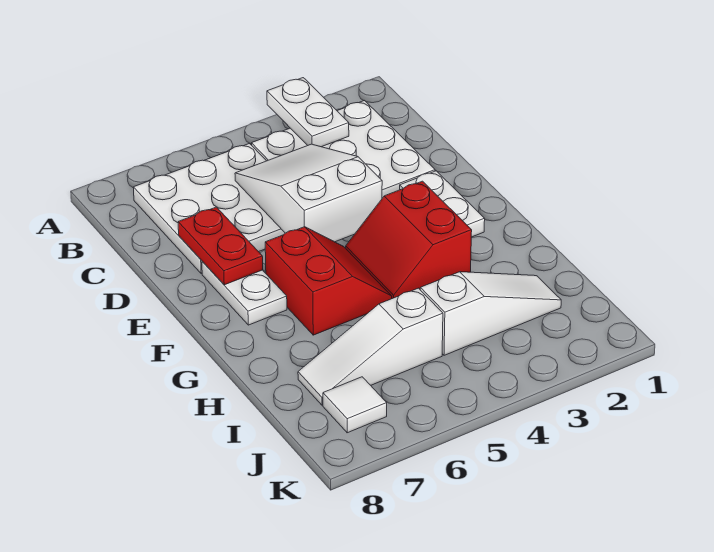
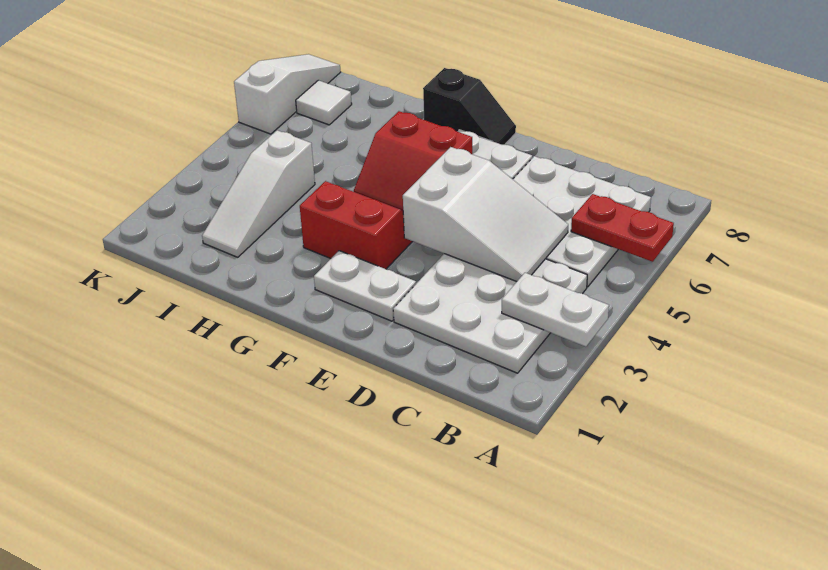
red plate D7:E7 level 2 -> red plate A6:B6 level 2
none -> black slope F8:G8 level 1 top G
white slope I5:I7 level 1 top 5 -> white slope K6:K8 level 1 top 6

